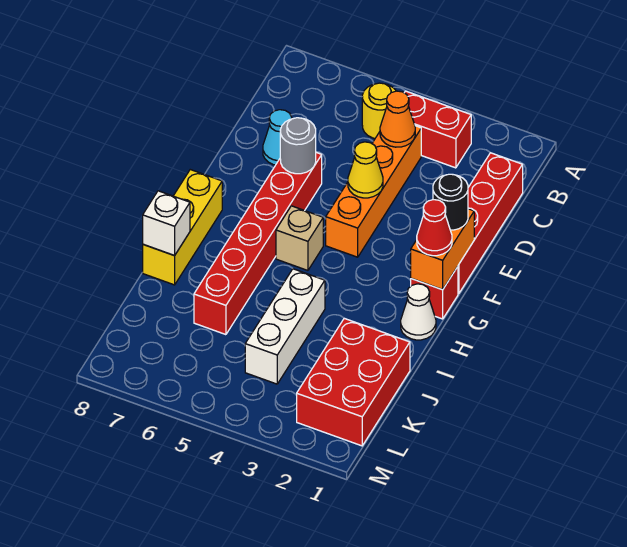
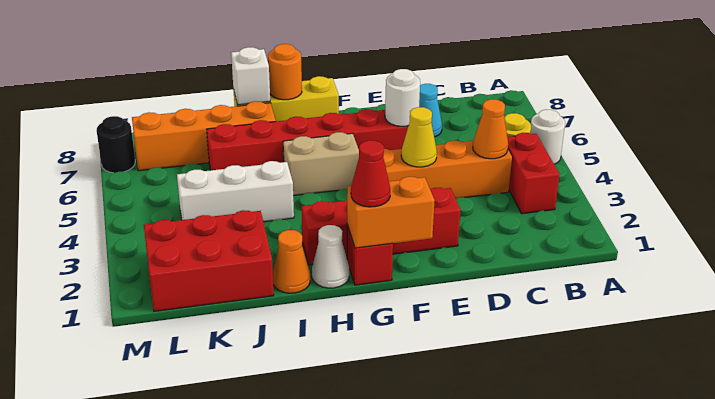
none -> white round brick A5 level 1
red brick C1:F1 level 1 -> red brick E2:H2 level 1
grey round brick E6 level 2 -> white round brick E6 level 2
black round brick F1 level 3 -> black round brick M7 level 1
tan brick G5 level 1 -> tan brick G5:H5 level 1
none -> orange round brick H8 level 2
none -> orange cone I1 level 1
none -> orange brick I7:L7 level 1

